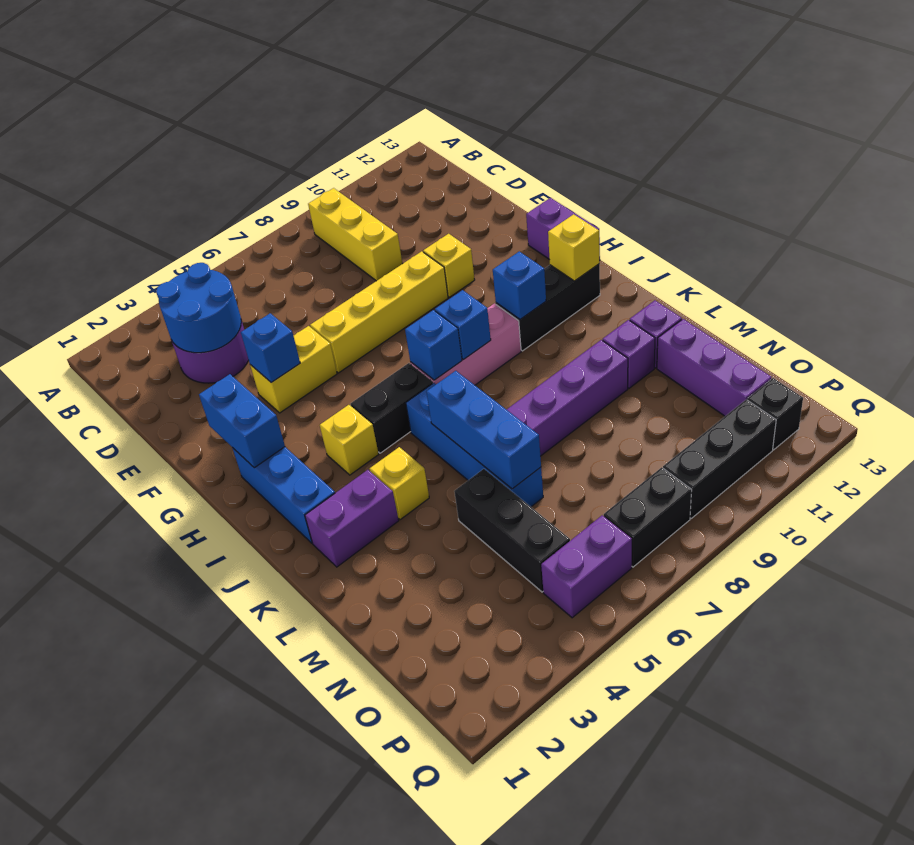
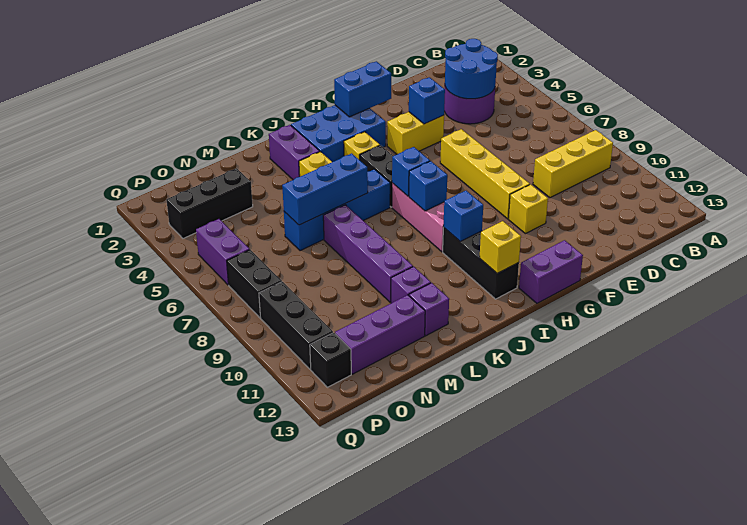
yellow brick F4:F5 level 1 -> yellow brick F4:G4 level 1
blue brick H2:J2 level 1 -> blue brick H2:J3 level 1
black brick M5:O5 level 1 -> black brick N3:P3 level 1

